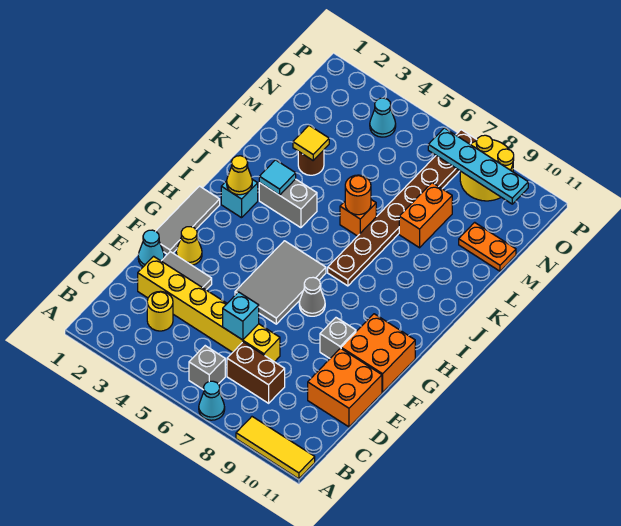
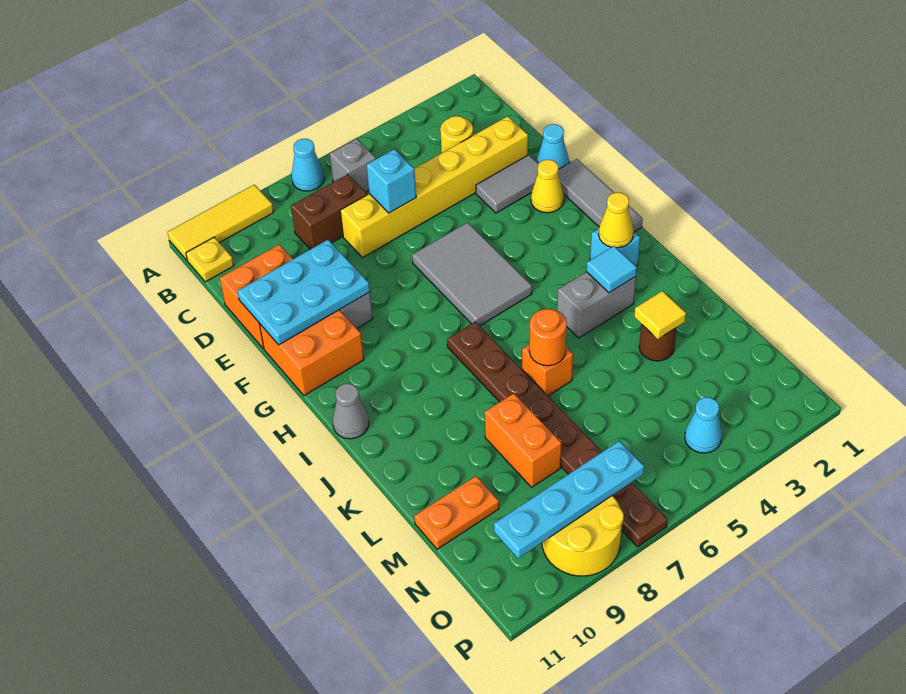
none -> yellow plate B11 level 1
none -> cyan plate E9:F11 level 2
grey cone G7 level 1 -> grey cone I11 level 1

